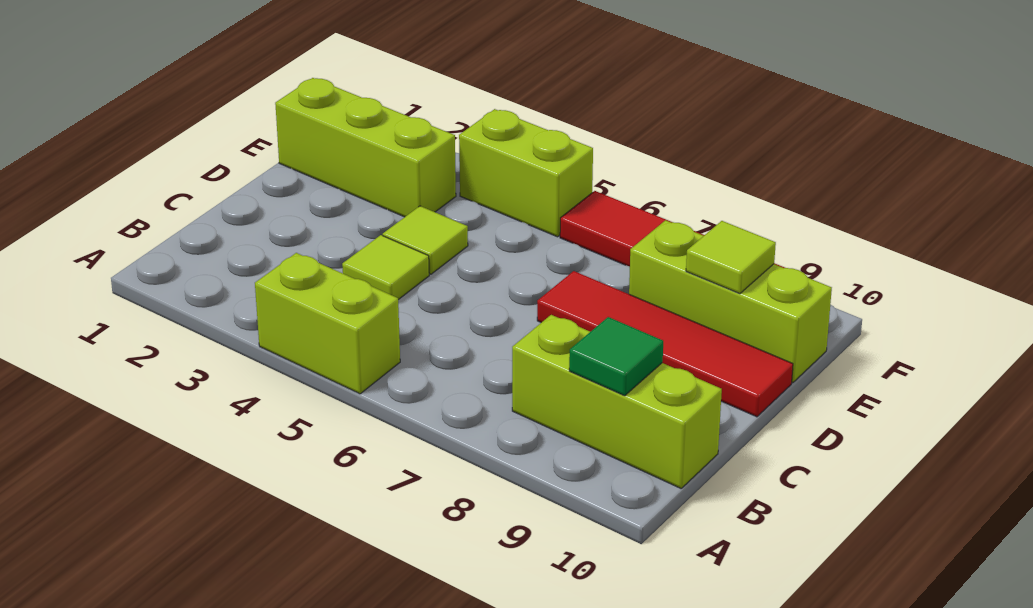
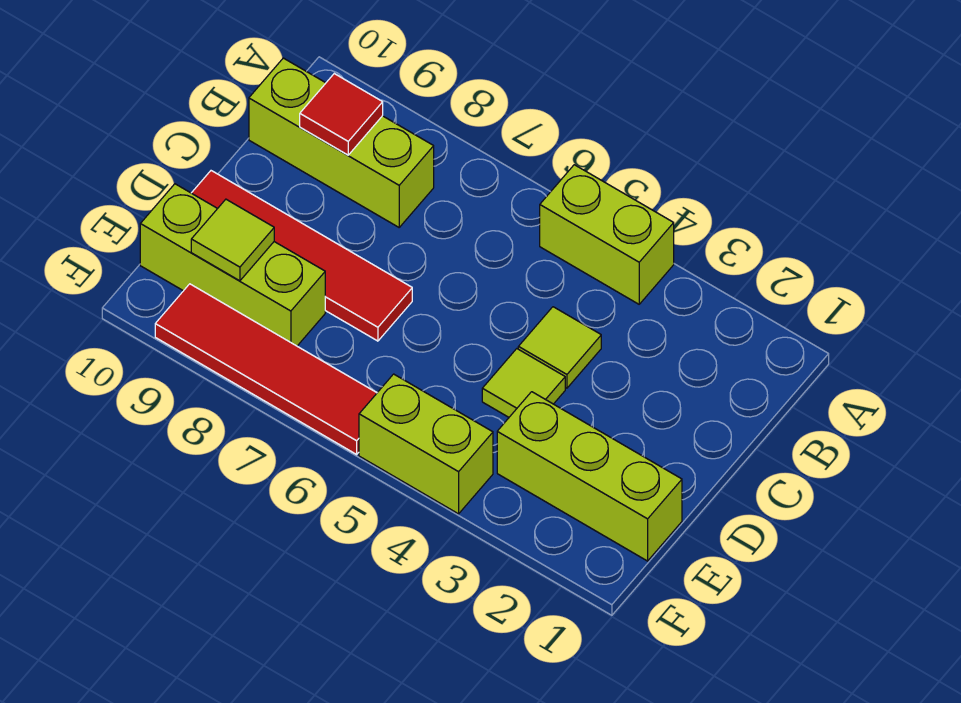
green tile B9 level 2 -> red tile B9 level 2

